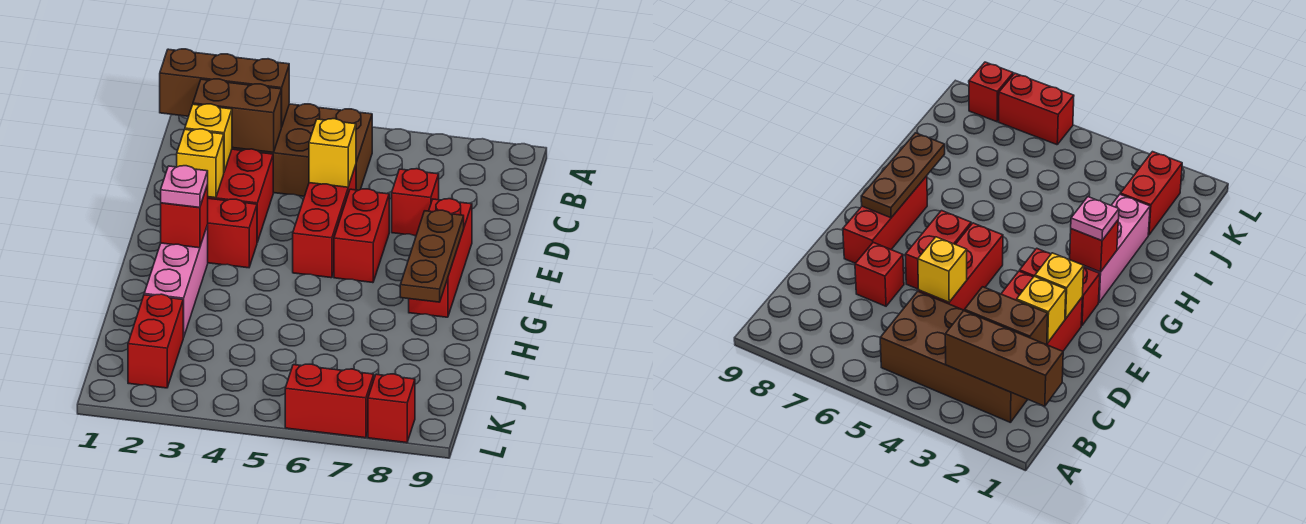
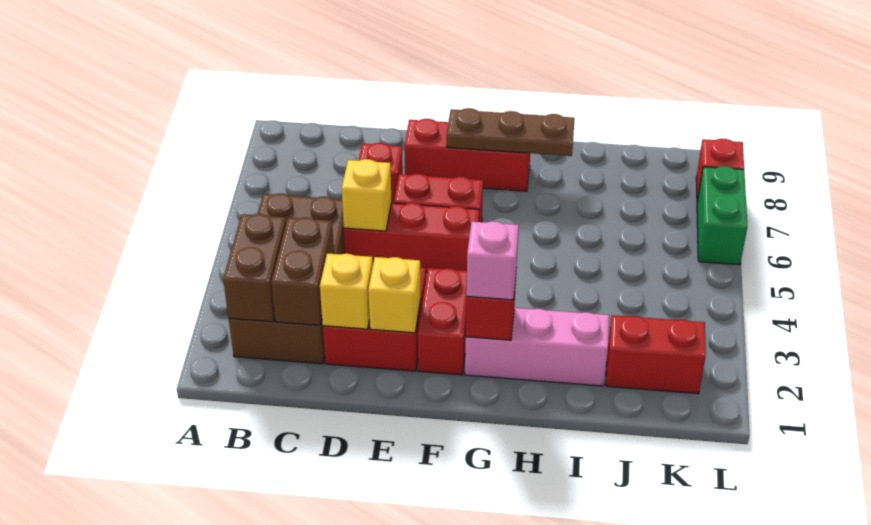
brown brick B1:B3 level 2 -> brown brick B2:B3 level 2
pink plate G2 level 3 -> pink brick G2 level 3
red brick L6:L7 level 1 -> green brick L6:L7 level 1

